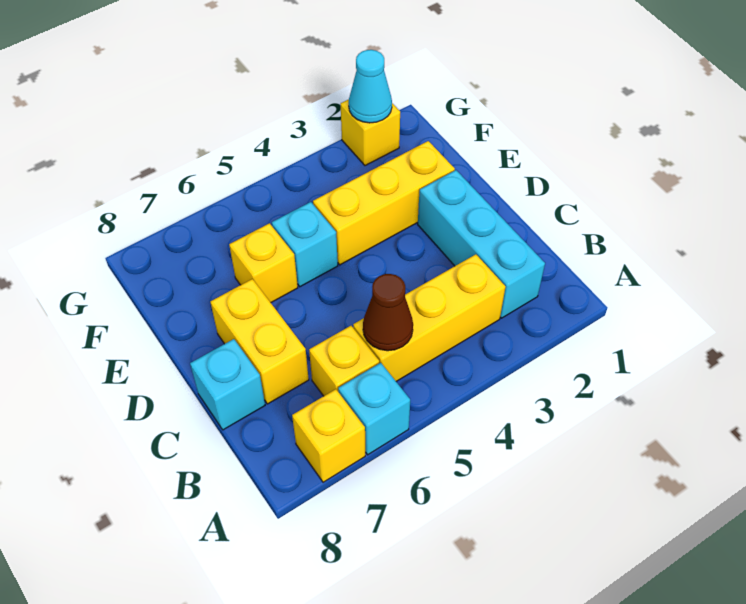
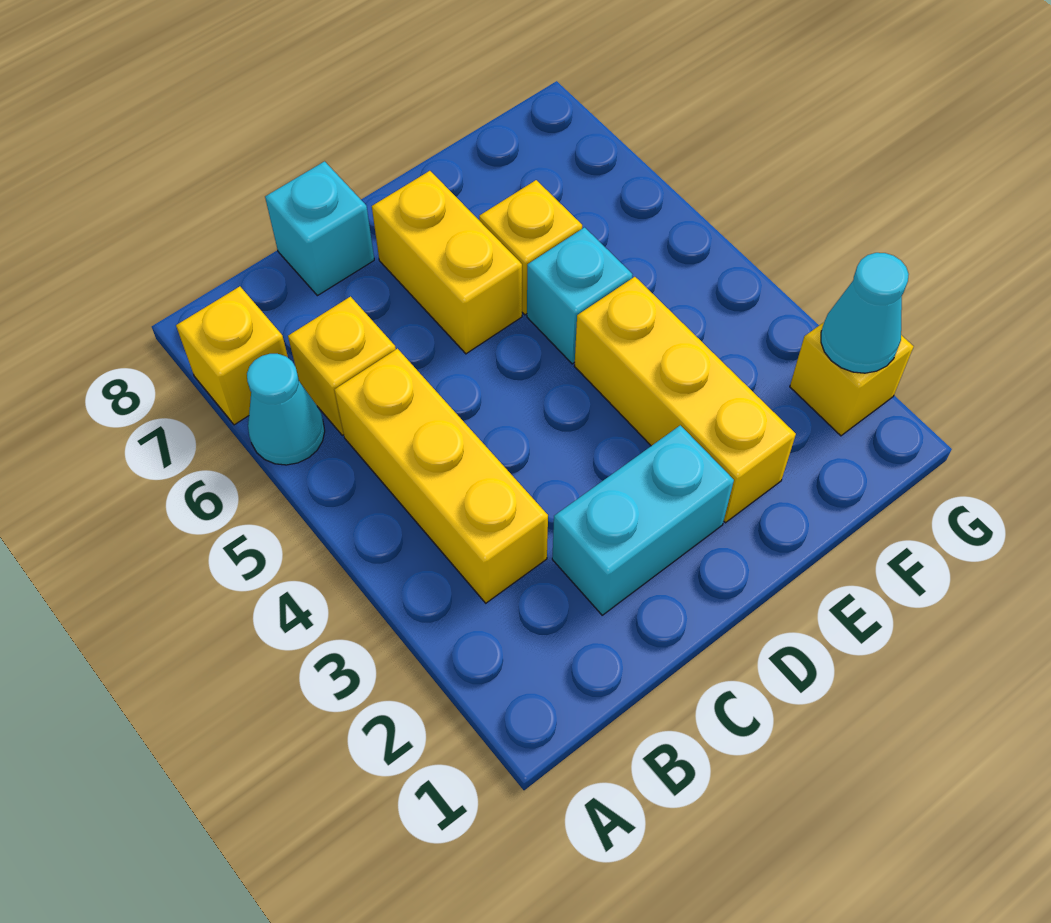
cyan brick A6 level 1 -> cyan cone A6 level 1
cyan brick B2:D2 level 1 -> cyan brick C2:D2 level 1
brown cone B5 level 2 -> none
yellow brick C7:D7 level 1 -> yellow brick D6:D7 level 1

